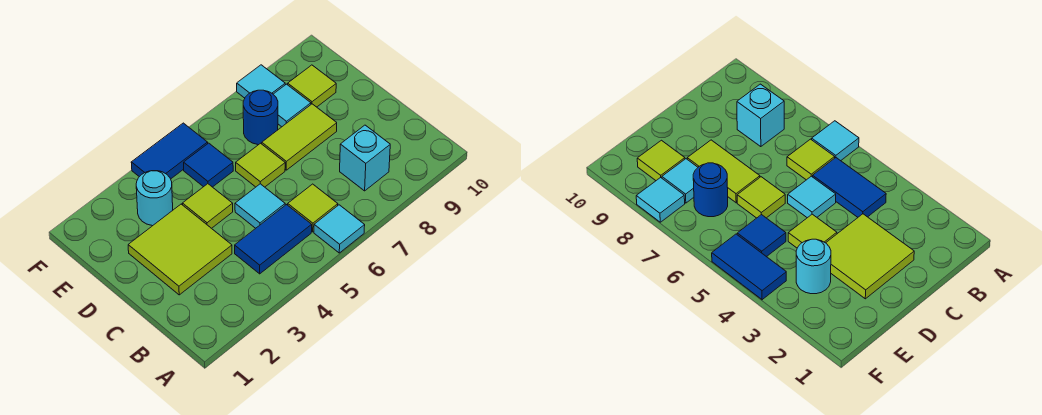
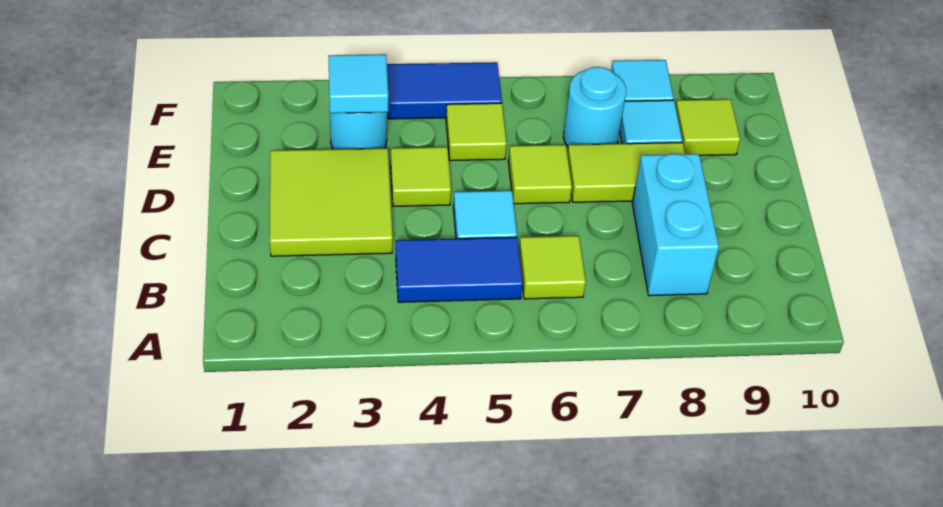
cyan tile A6 level 1 -> cyan tile E3 level 2
cyan brick B8 level 1 -> cyan brick B8:C8 level 1
blue tile E5 level 1 -> lime tile E5 level 1
blue round brick E7 level 1 -> cyan round brick E7 level 1

